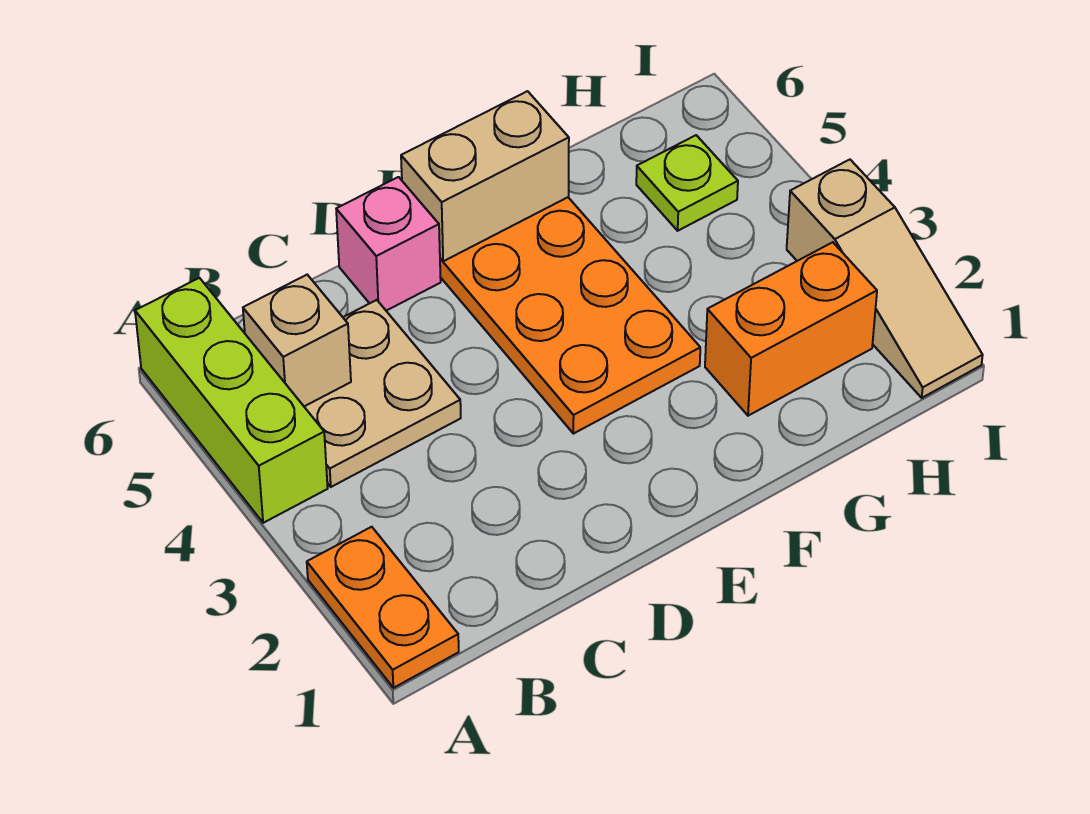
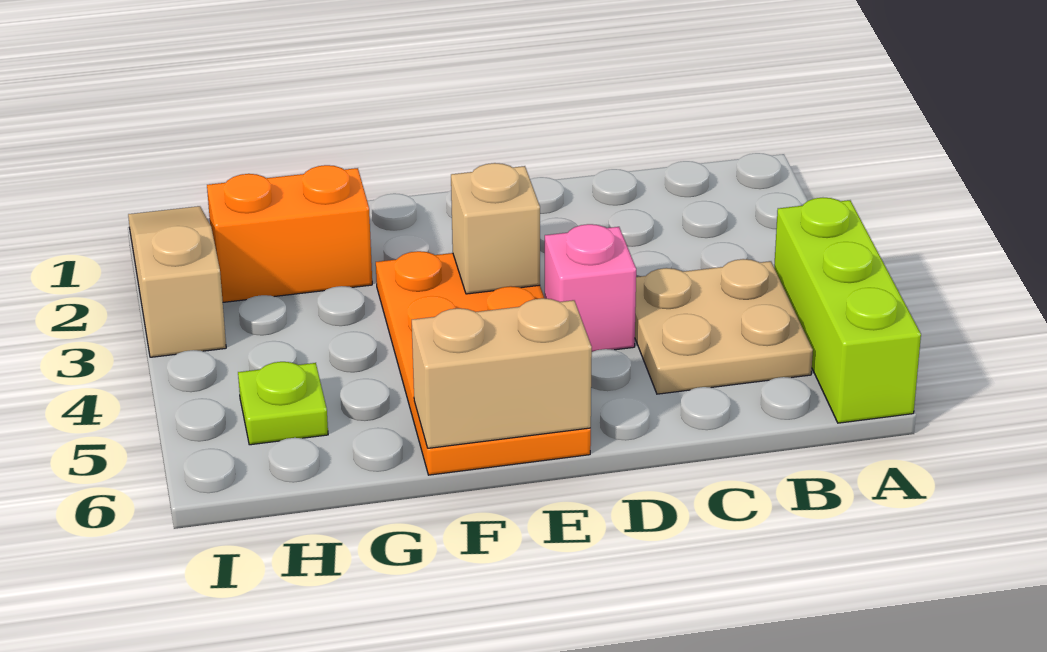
orange plate A1:A2 level 1 -> none
tan brick B5 level 2 -> tan brick E3 level 2
pink brick D6 level 1 -> pink brick D4 level 1

